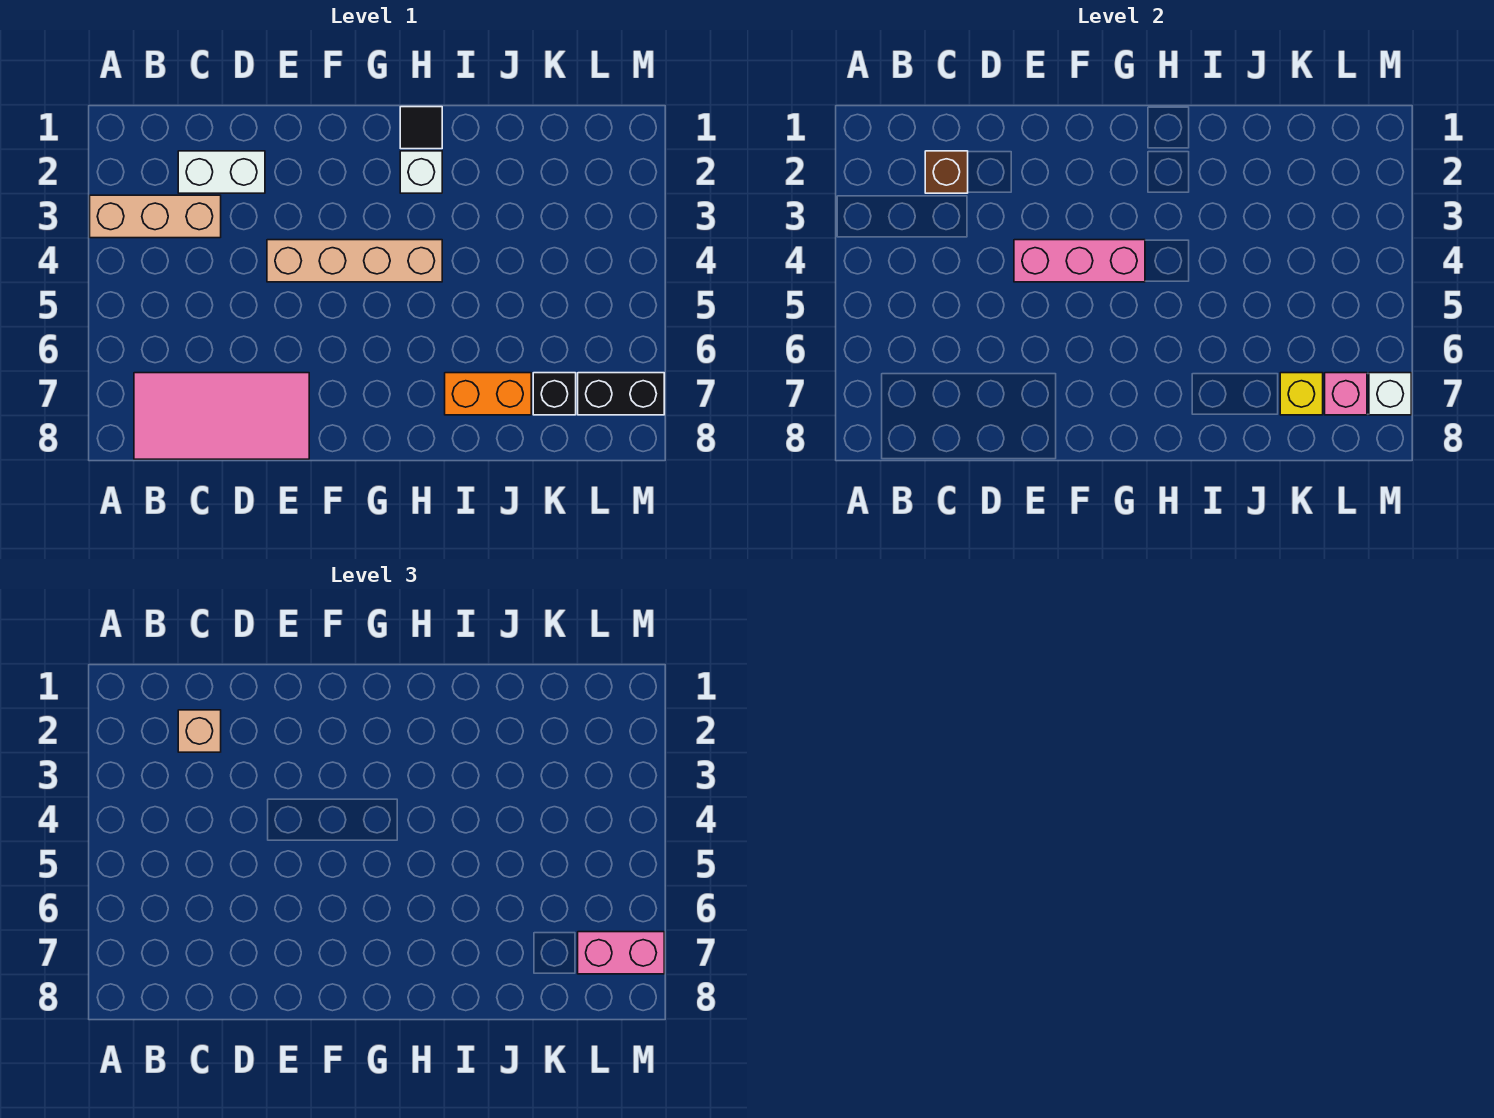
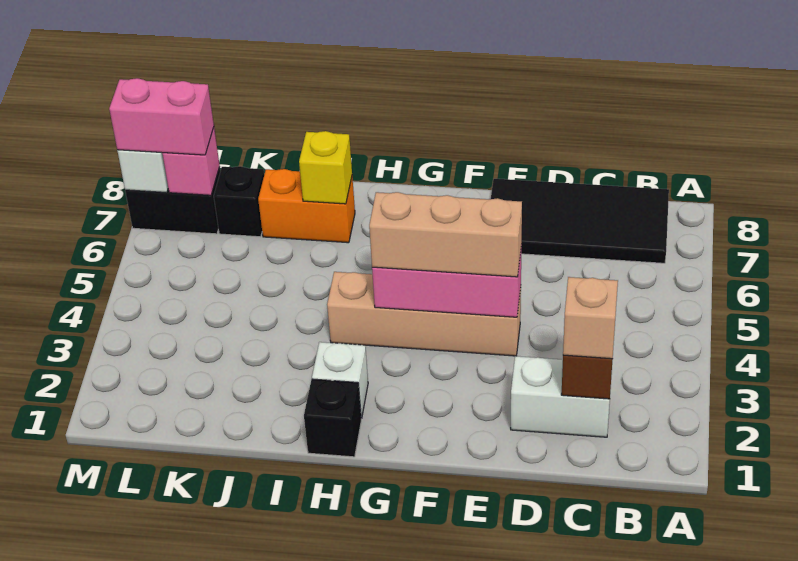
tan brick A3:C3 level 1 -> tan brick E4:G4 level 3
pink tile B7:E8 level 1 -> black tile B7:E8 level 1
black tile H1 level 1 -> black brick H1 level 1
yellow brick K7 level 2 -> yellow brick I7 level 2

